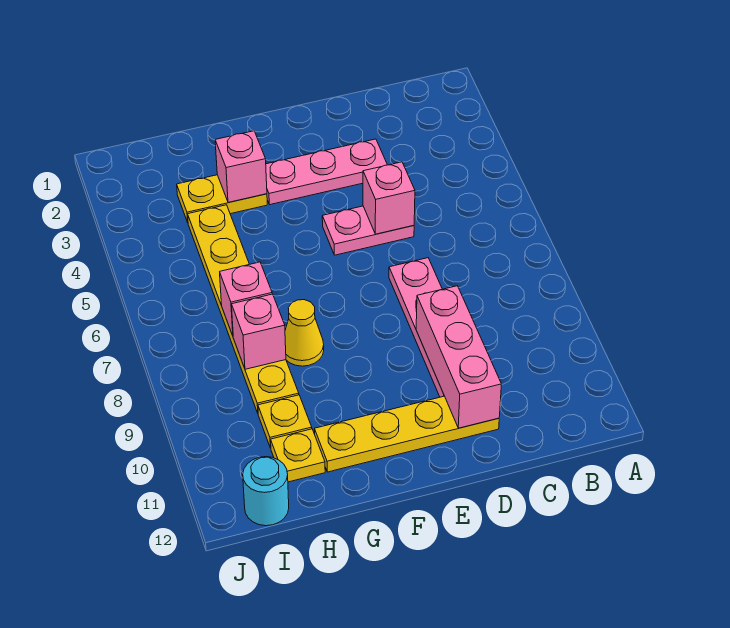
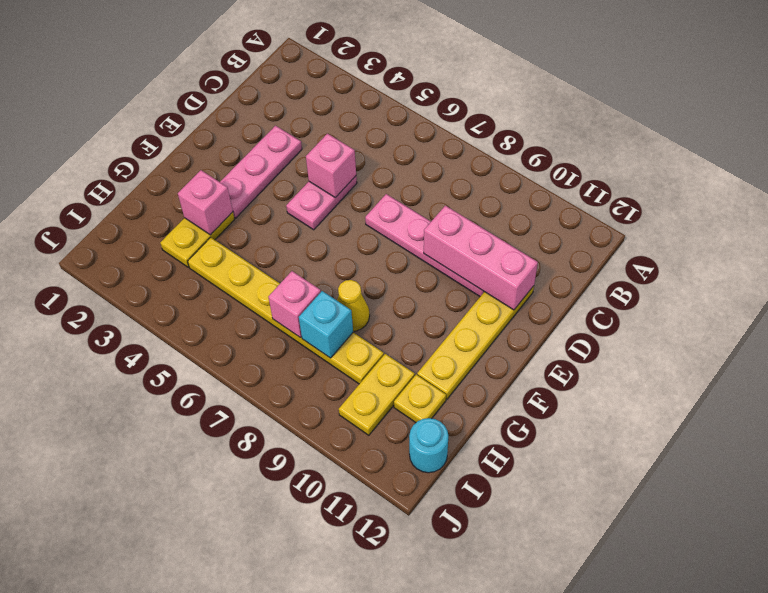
pink brick H8 level 2 -> cyan brick H8 level 2
yellow plate H10 level 1 -> yellow plate H10:I10 level 1

